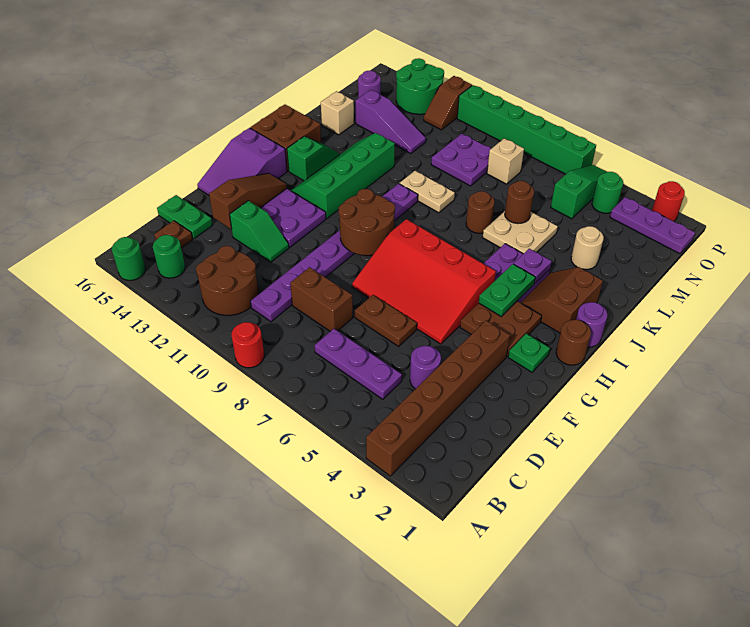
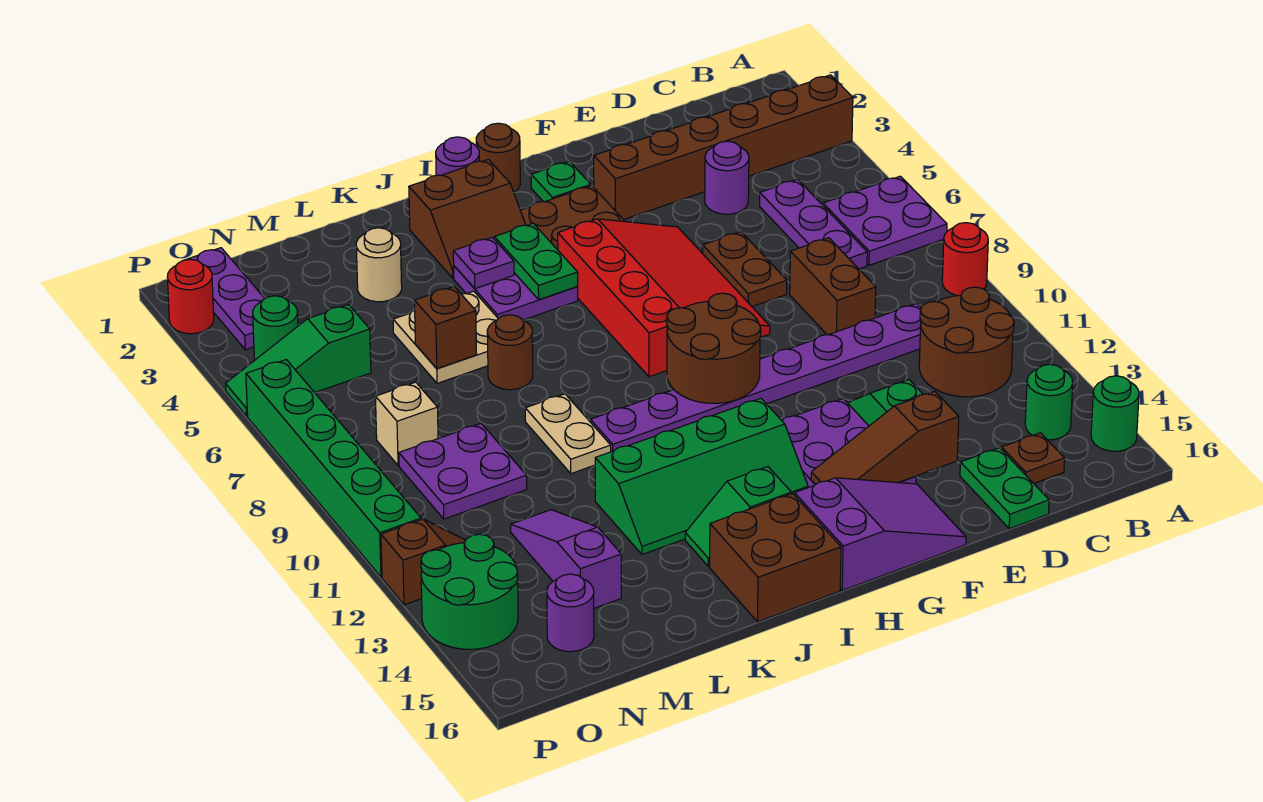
none -> purple plate A6:B7 level 1
green plate H4:I4 level 2 -> green plate I4:I5 level 2
brown round brick L6 level 2 -> brown brick L6 level 2
tan brick L15 level 1 -> none

